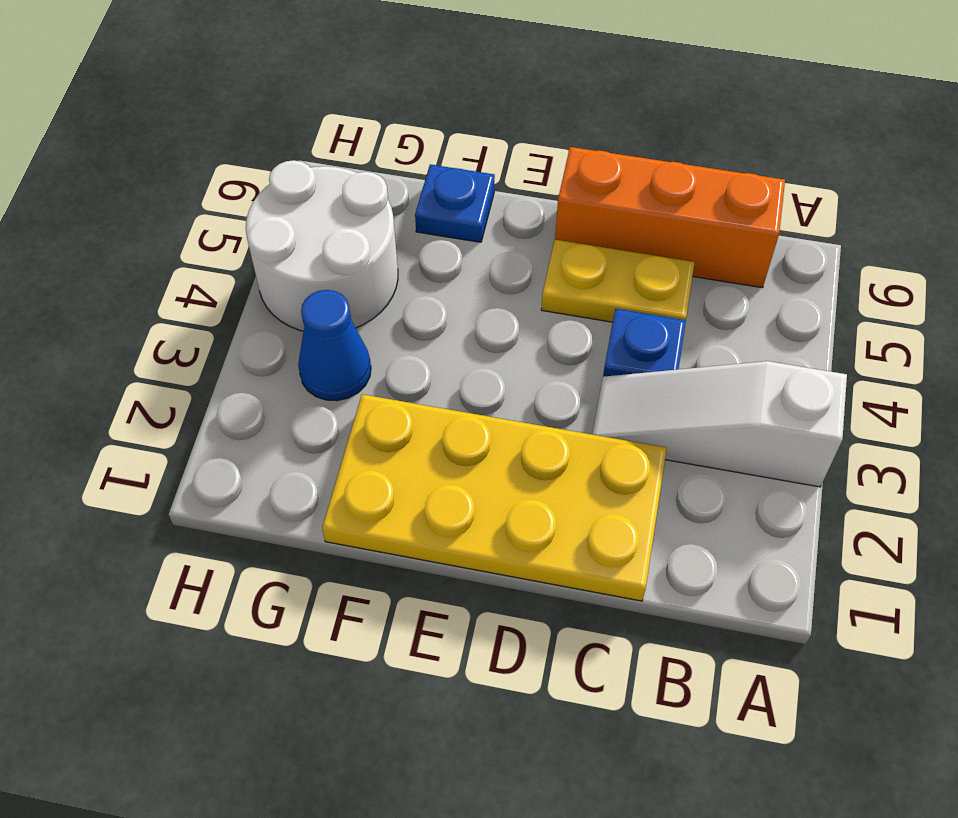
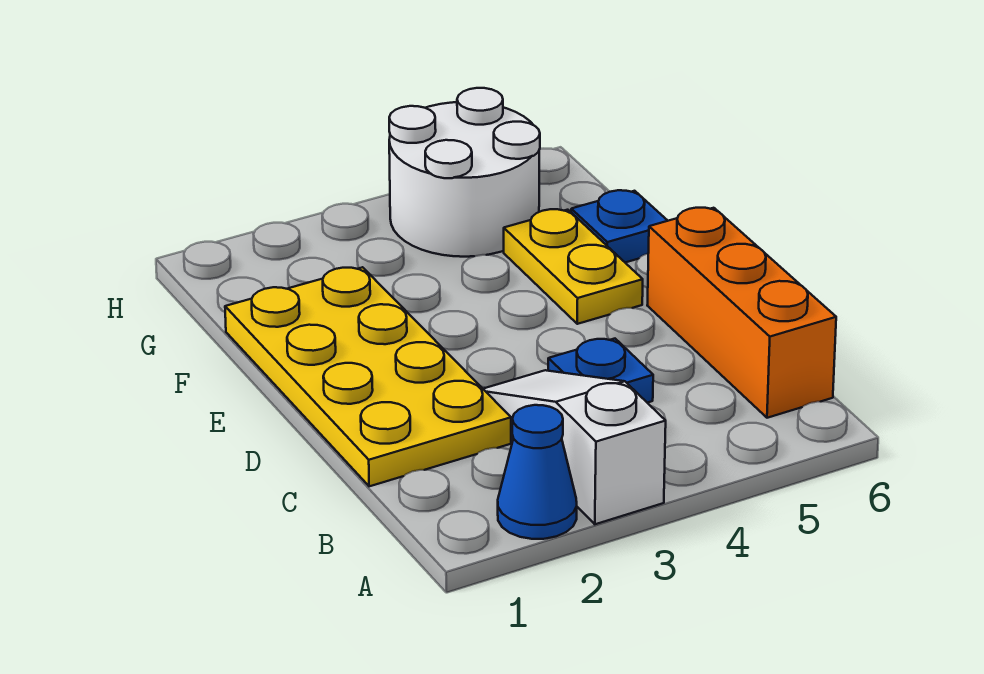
yellow plate C5:D5 level 1 -> yellow plate E5:F5 level 1
blue cone G3 level 1 -> blue cone A2 level 1

